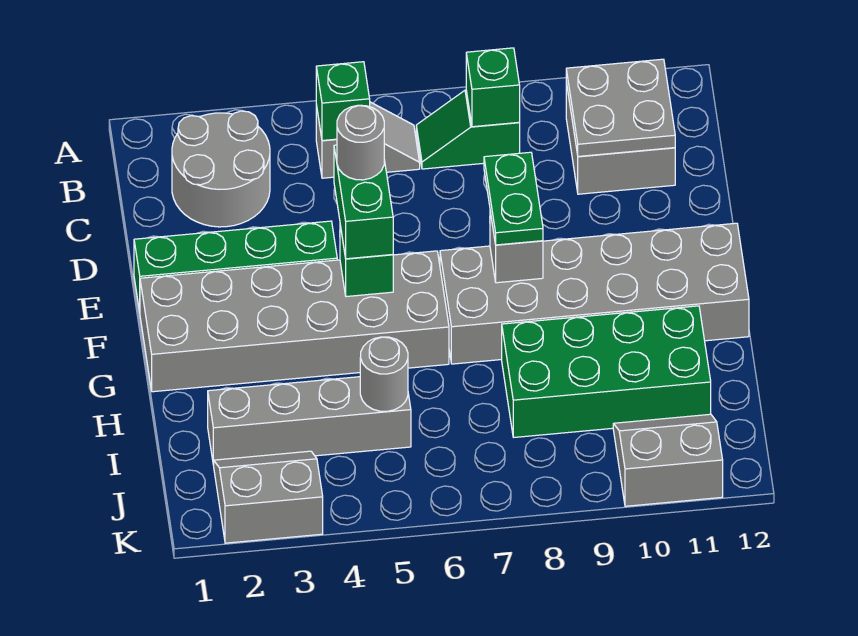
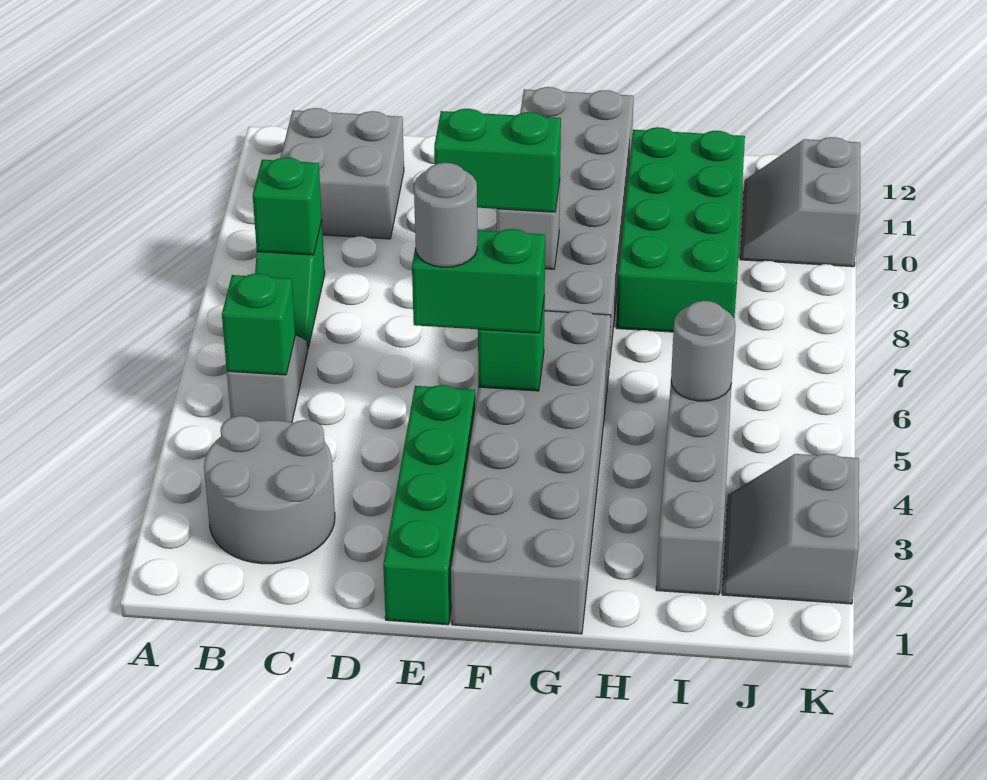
grey plate B10:C11 level 2 -> none
green plate E8:F8 level 3 -> green brick E8:F8 level 3

